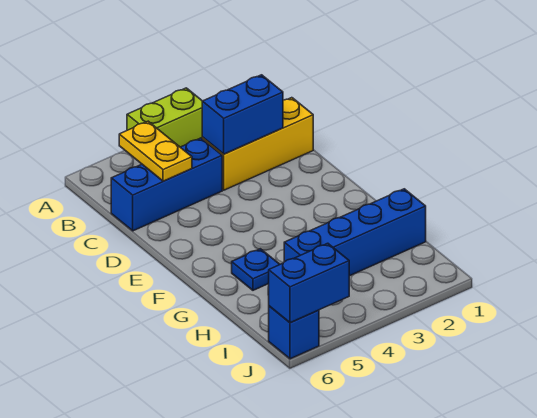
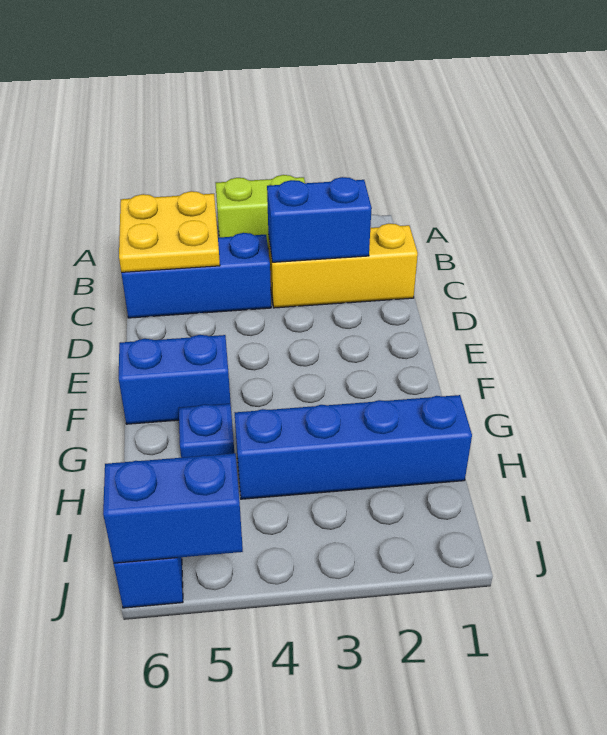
yellow plate B5:C5 level 2 -> yellow plate B5:C6 level 2
none -> blue brick F5:F6 level 1

